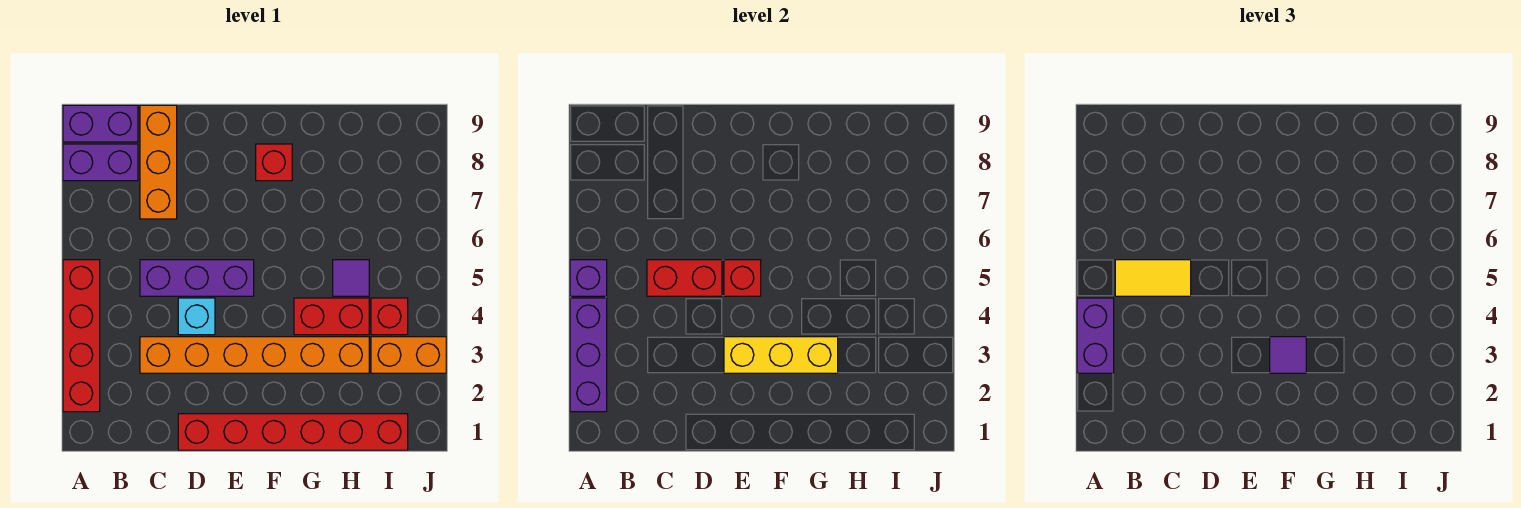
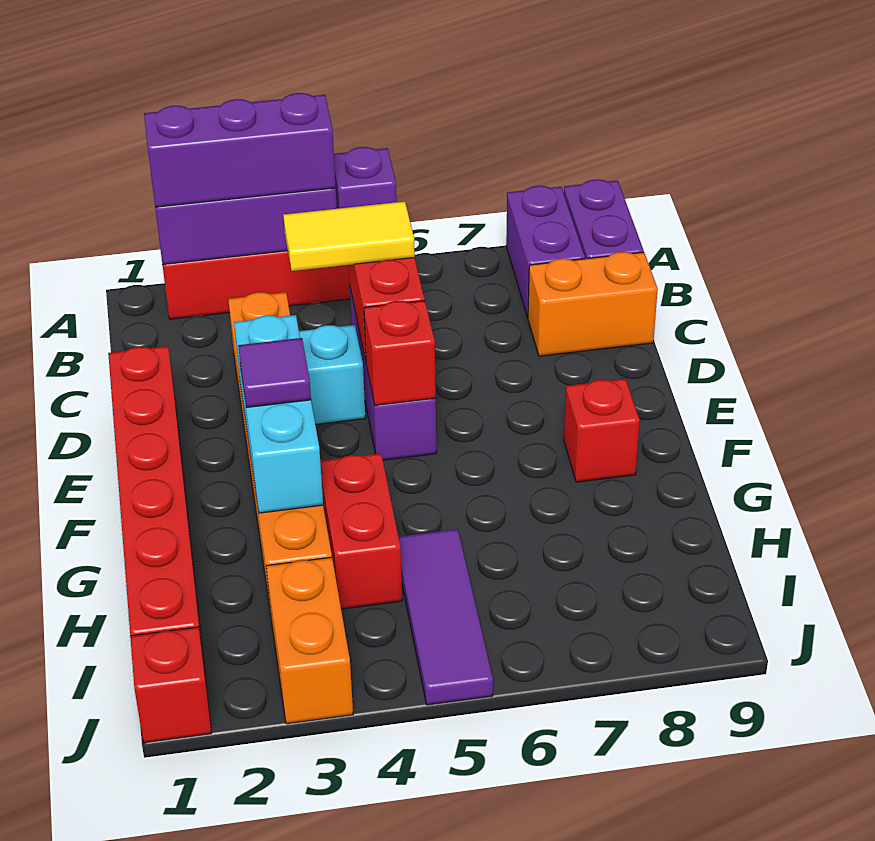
purple brick A3:A4 level 3 -> purple brick A2:A4 level 3
yellow tile B5:C5 level 3 -> yellow tile C4:C5 level 3
orange brick C7:C9 level 1 -> orange brick C8:C9 level 1
yellow brick E3:G3 level 2 -> cyan brick E3:G3 level 2
purple tile H5 level 1 -> purple tile H5:J5 level 1
red brick I4 level 1 -> red brick J1 level 1

